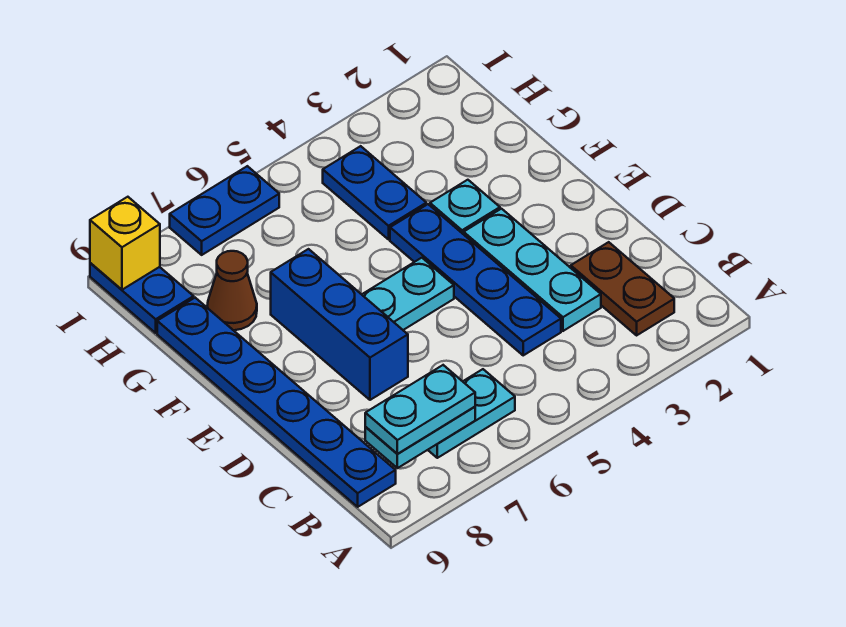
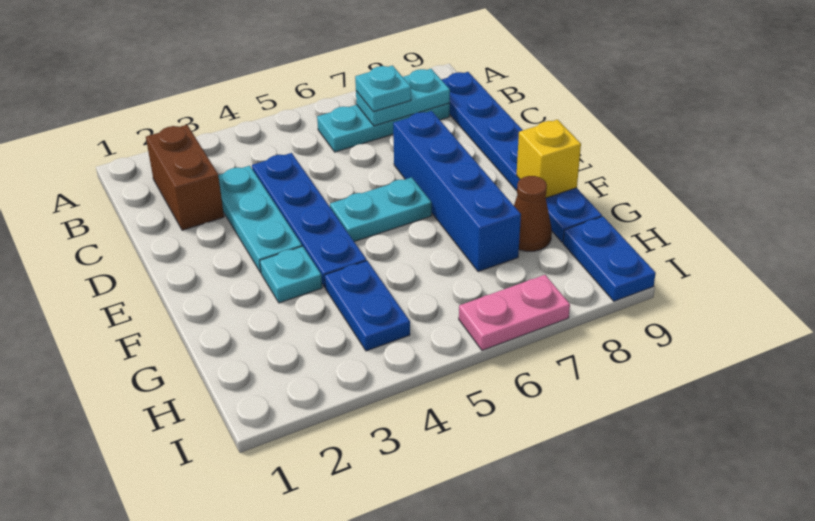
brown plate B2:C2 level 1 -> brown brick B2:C2 level 1
cyan plate B6:B7 level 1 -> cyan plate B6:B8 level 1
cyan plate B7:B8 level 3 -> cyan plate B7 level 3
blue brick D7:F7 level 1 -> blue brick D7:G7 level 1
blue plate I6:I7 level 1 -> pink plate I6:I7 level 1
yellow brick I9 level 2 -> yellow brick F9 level 2

